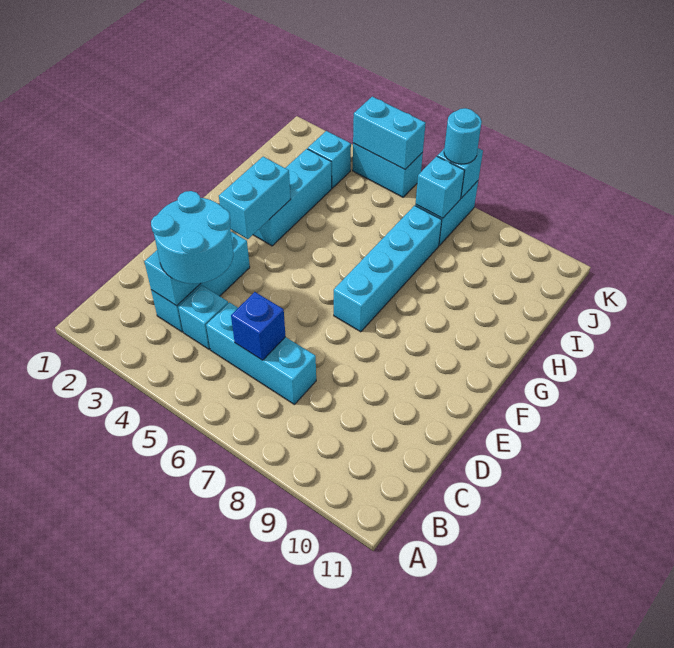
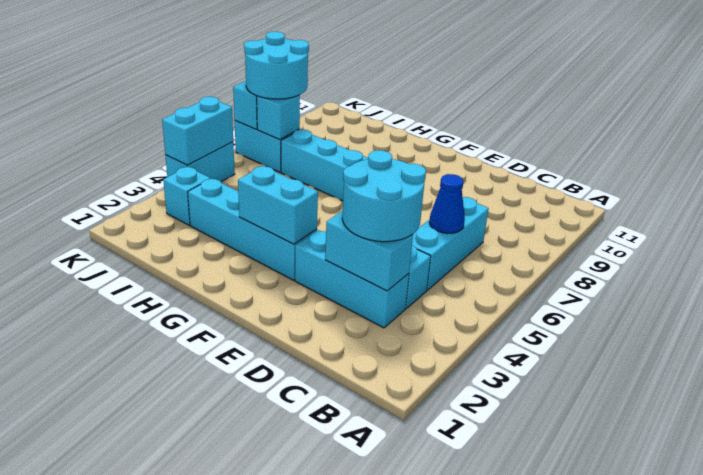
blue brick C6 level 2 -> blue cone C6 level 2
cyan brick G3:I3 level 1 -> cyan brick F3:I3 level 1
cyan round brick K7 level 3 -> cyan round brick J7:K8 level 3

